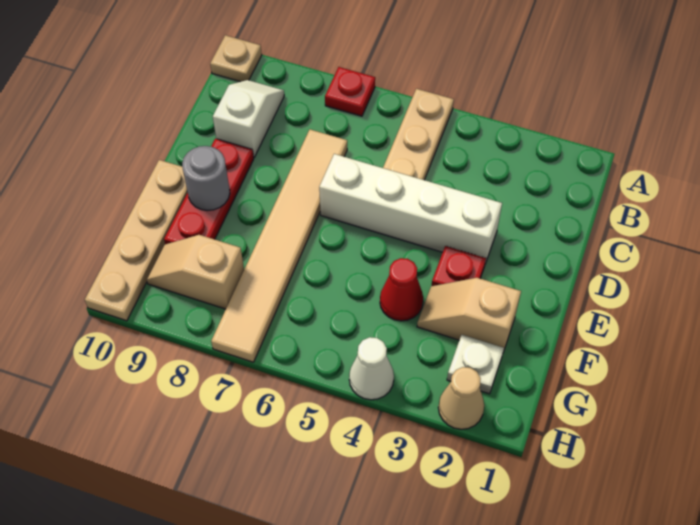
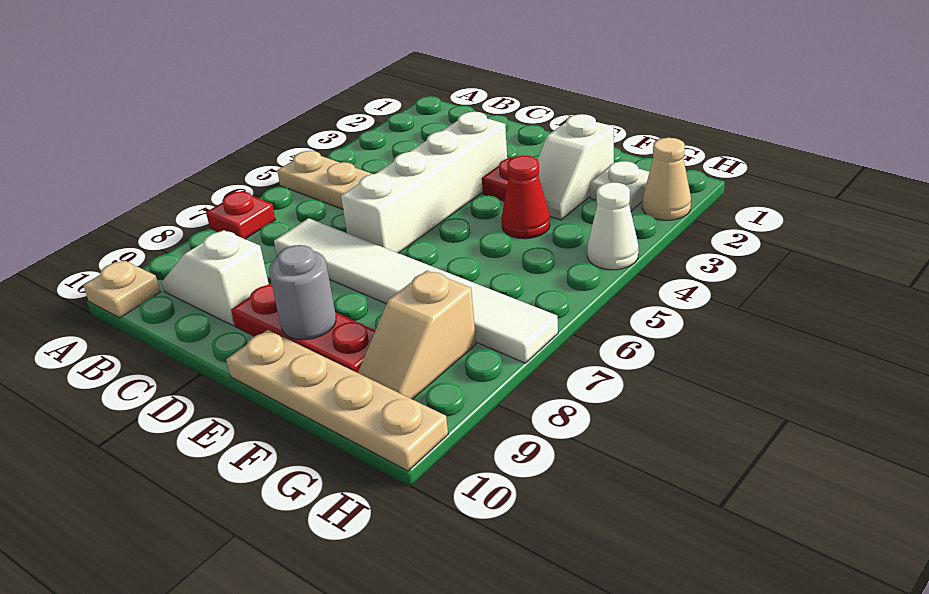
tan tile C7:H7 level 1 -> white tile C7:H7 level 1
tan slope F2:F3 level 1 top 2 -> white slope F2:F3 level 1 top 2

